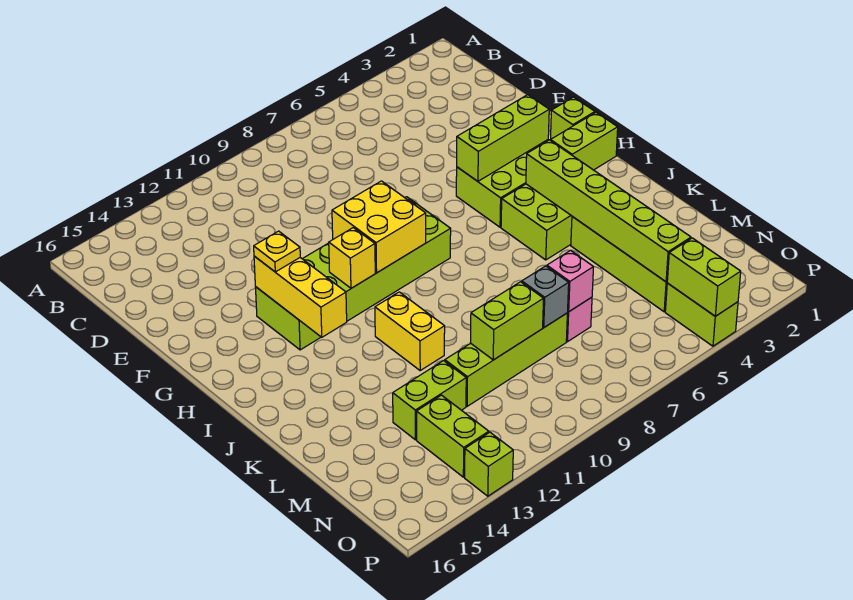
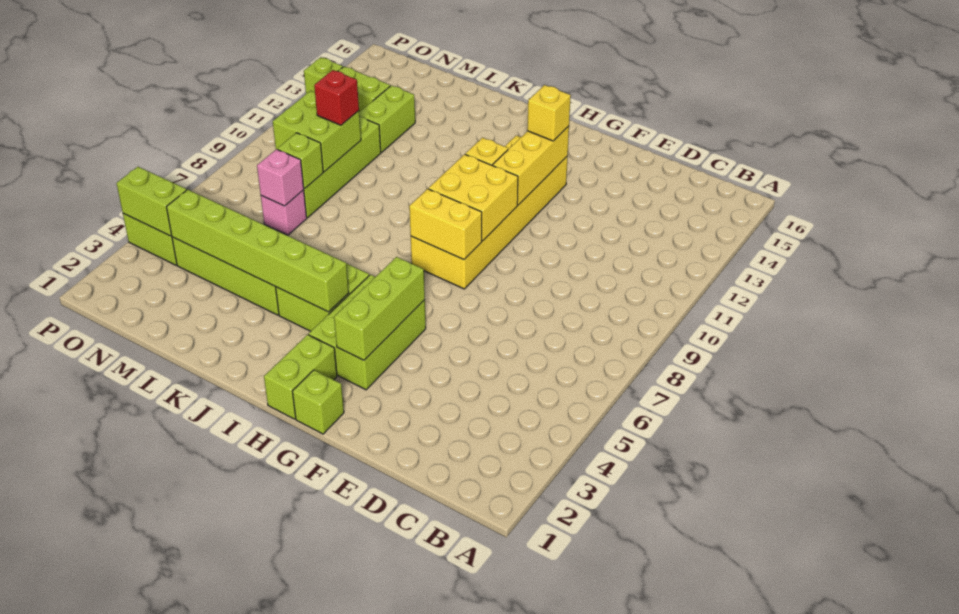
lime brick G8:H13 level 1 -> yellow brick G8:H13 level 1
yellow brick G13:I13 level 2 -> yellow brick G11:G13 level 2
yellow plate G13 level 3 -> yellow brick G13 level 3
yellow brick J11:K11 level 1 -> yellow brick G8:H8 level 2
grey brick M8 level 2 -> lime brick M8 level 2
lime brick M9:M10 level 2 -> lime brick M9:N10 level 2
none -> red brick M10 level 3

